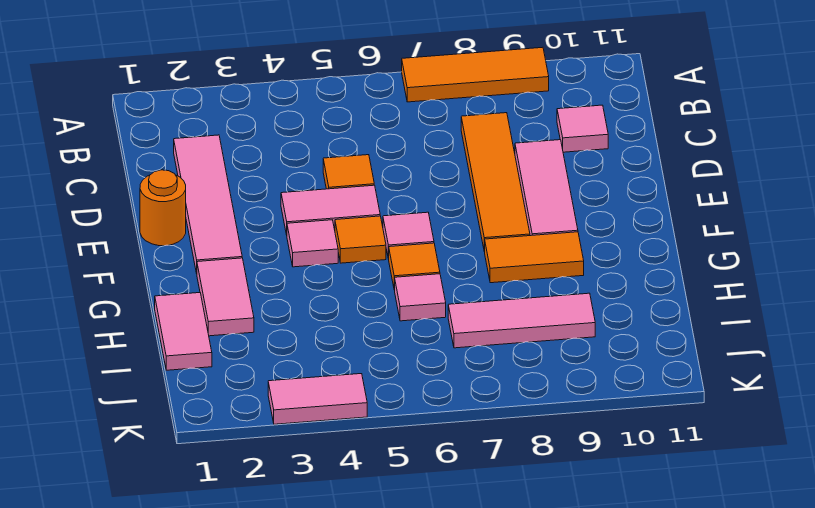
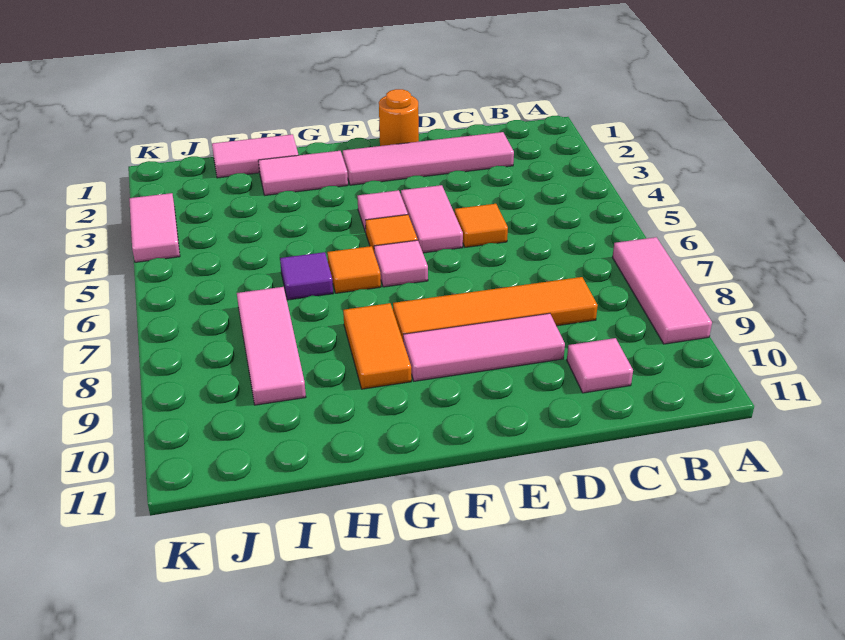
orange tile A7:A9 level 1 -> pink tile A7:A9 level 1
pink tile H6 level 1 -> purple tile H6 level 1

